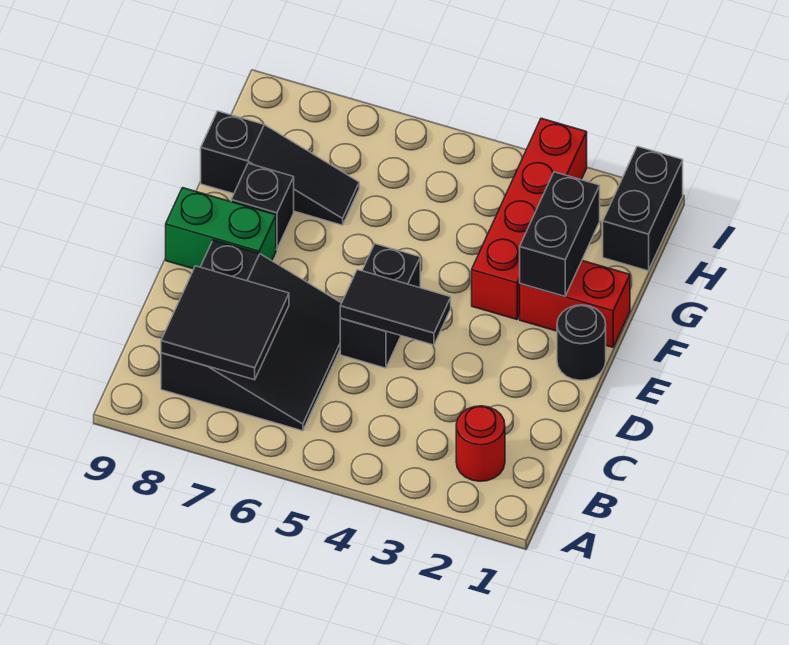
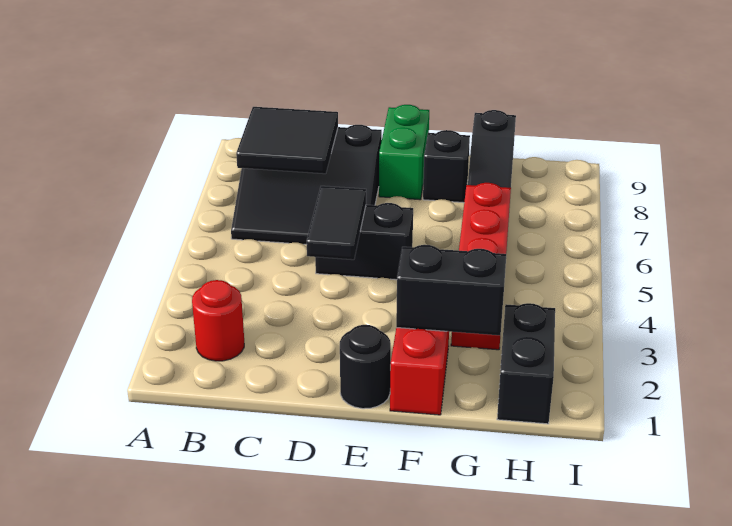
red brick F3:I3 level 1 -> red brick G3:G6 level 1
black brick H1:I1 level 1 -> black brick H1:H2 level 1

